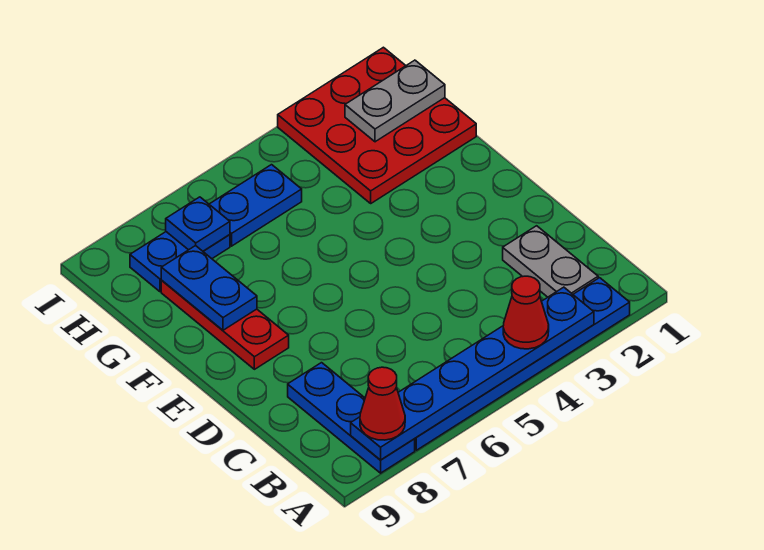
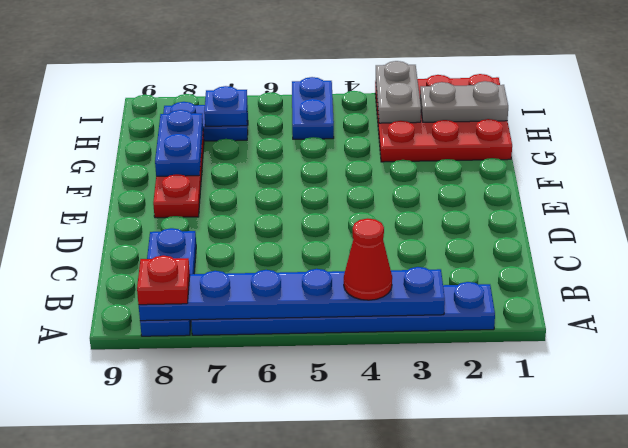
red cone A8 level 3 -> red plate A8 level 3
grey plate B2:C2 level 1 -> grey plate H3:I3 level 2
blue plate H5:H6 level 1 -> blue plate H5:I5 level 1

